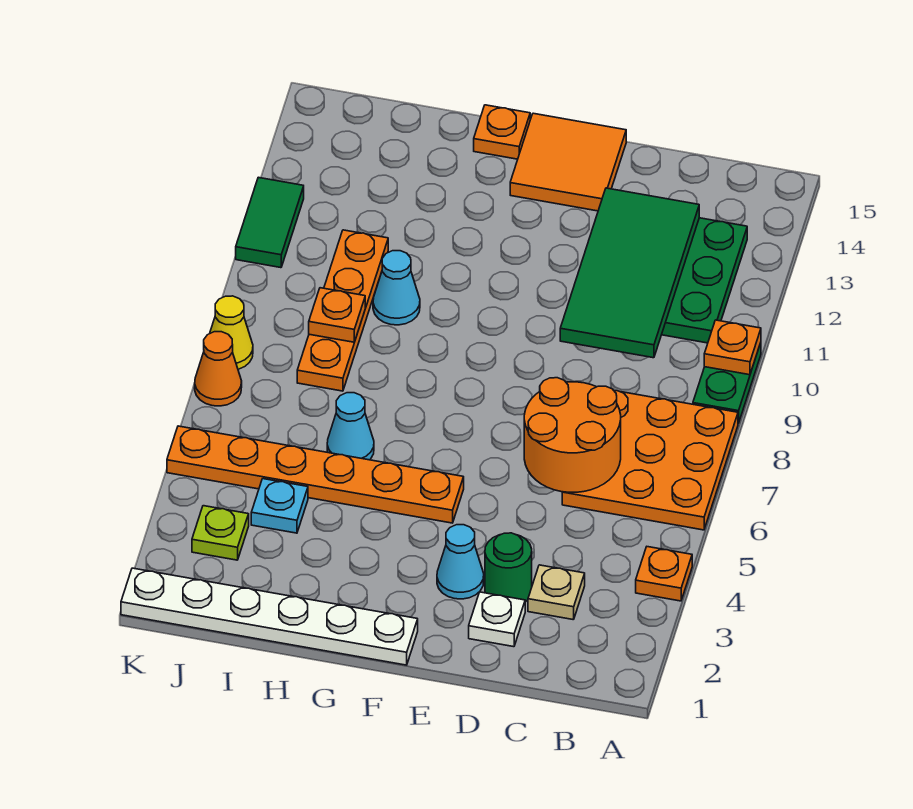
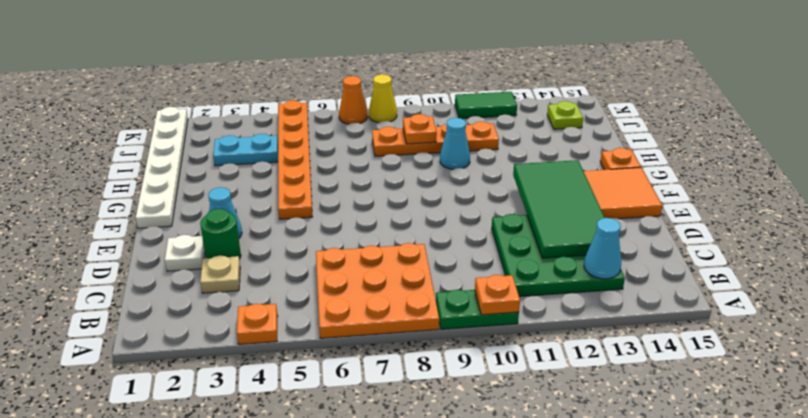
orange round brick C6:D7 level 2 -> none
green tile C10:D13 level 2 -> green tile C12:F13 level 2
cyan cone H6 level 1 -> cyan cone B13 level 2
cyan plate I4 level 1 -> cyan plate I3:I4 level 1
lime plate J3 level 1 -> lime plate J14 level 1

